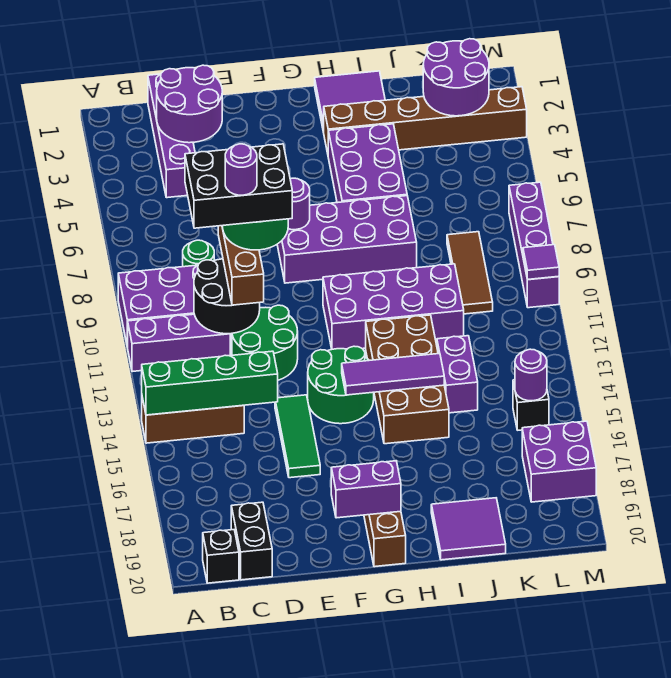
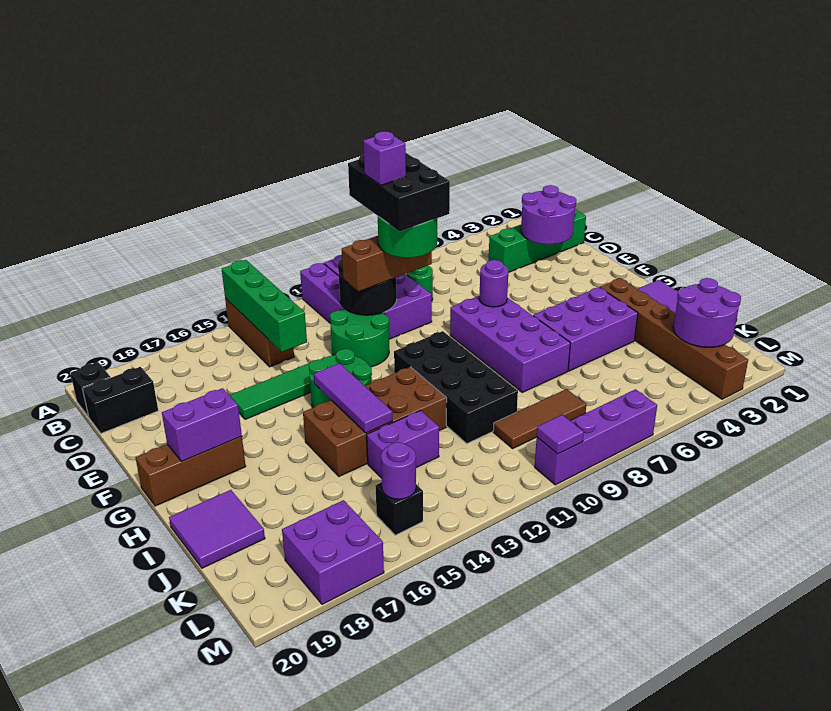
purple brick C1:C4 level 1 -> green brick C1:C4 level 1
purple round brick D10 level 6 -> purple brick D10 level 6
purple brick F19:G19 level 2 -> purple brick G18:G19 level 2
purple brick G10:J11 level 1 -> black brick G10:J11 level 1

